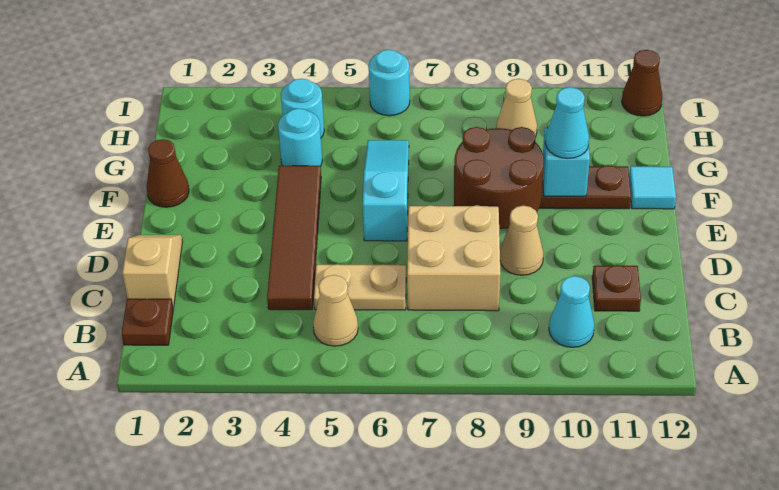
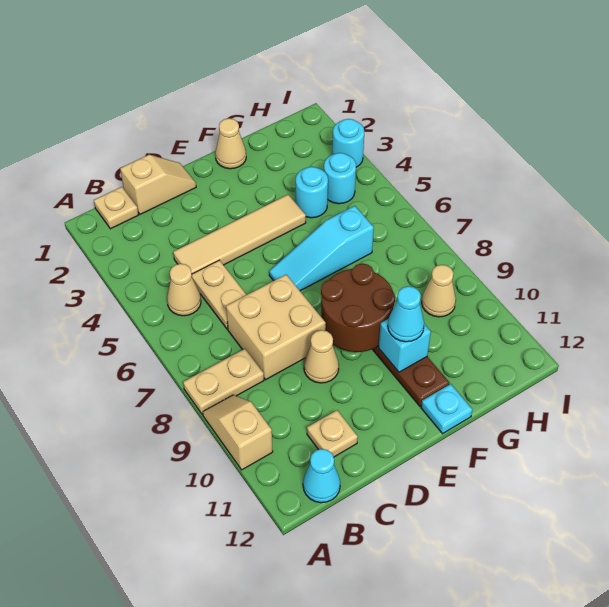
none -> tan plate A8:B8 level 1
none -> tan slope A9:A10 level 1 top 10
brown plate B1 level 1 -> tan plate B1 level 1
cyan cone B10 level 1 -> cyan cone B12 level 1
brown tile C4:F4 level 1 -> tan tile C4:F4 level 1
brown plate C11 level 1 -> tan plate C11 level 1
cyan slope E6:G6 level 1 top E -> cyan slope E6:G6 level 1 top G
brown cone F1 level 1 -> tan cone F1 level 1
cyan tile F12 level 1 -> cyan plate F12 level 1
cyan round brick I6 level 1 -> cyan round brick I3 level 1
brown cone I12 level 1 -> none

